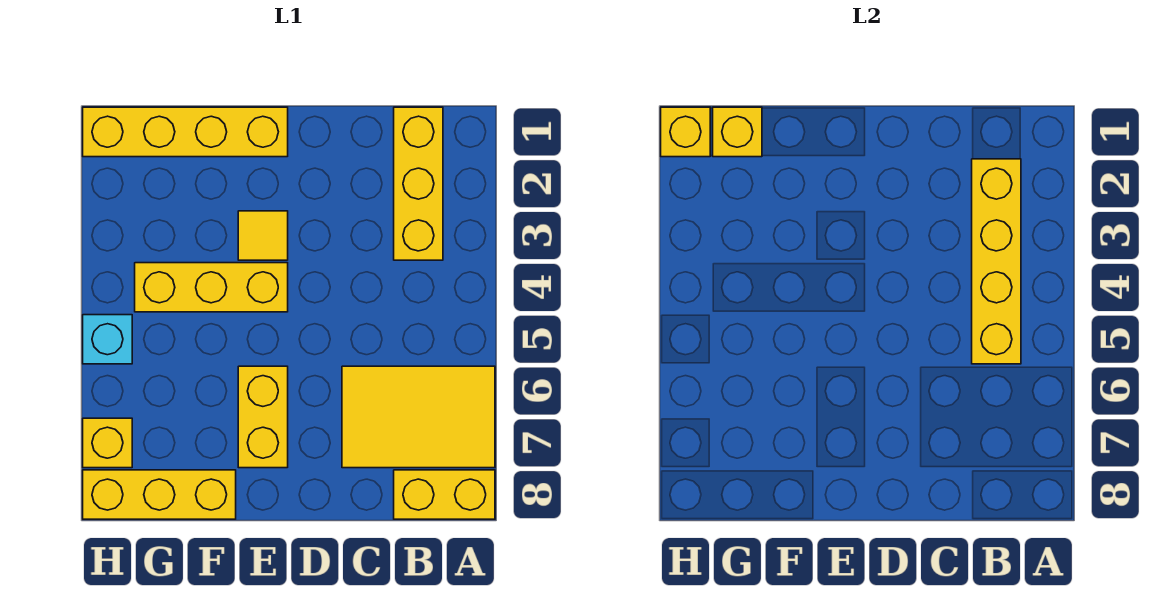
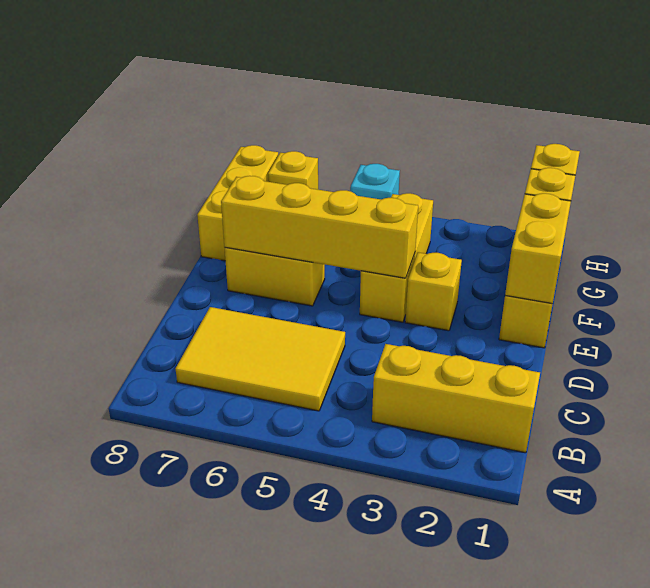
yellow tile A6:C7 level 1 -> yellow tile B5:C7 level 1
yellow brick A8:B8 level 1 -> yellow brick E1:F1 level 2
yellow brick B2:B5 level 2 -> yellow brick E4:E7 level 2
yellow tile E3 level 1 -> yellow brick E3 level 1

